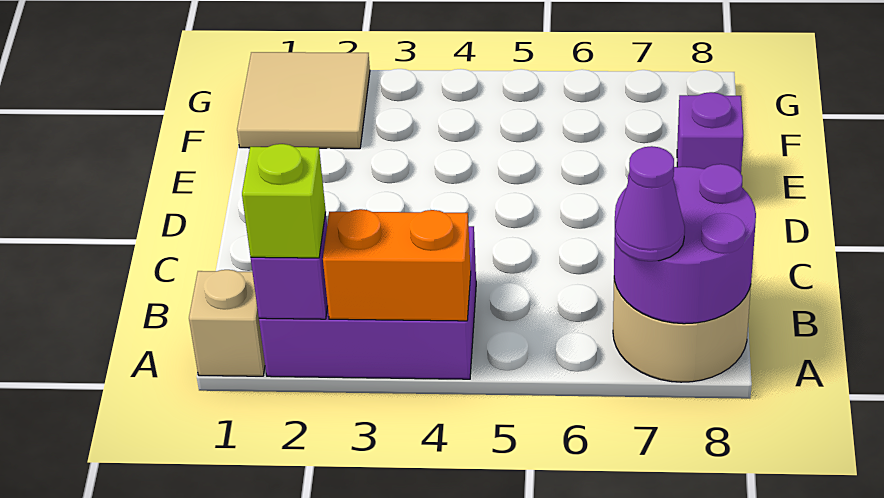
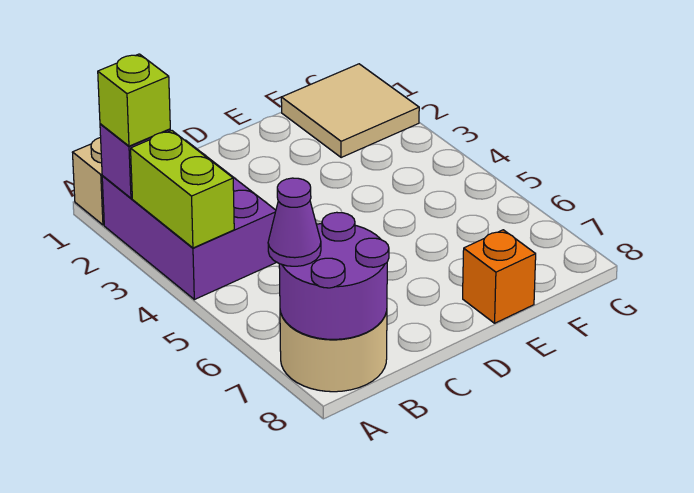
orange brick A3:A4 level 2 -> lime brick A3:A4 level 2
purple brick E8 level 1 -> orange brick E8 level 1

